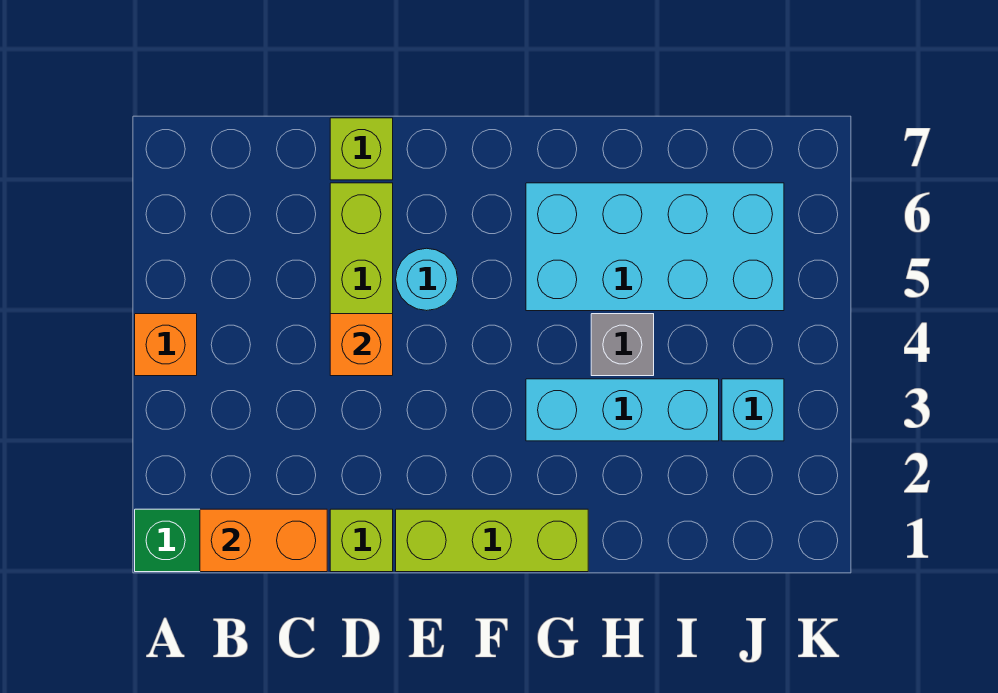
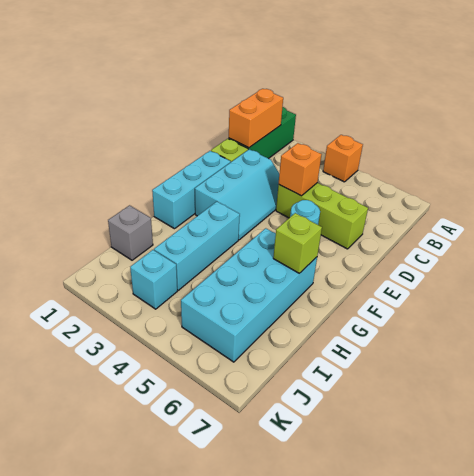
none -> cyan slope D2:F3 level 1 top 2
lime brick D7 level 1 -> lime brick G6 level 2
lime brick E1:G1 level 1 -> cyan brick E1:G1 level 1
grey brick H4 level 1 -> grey brick I1 level 1

